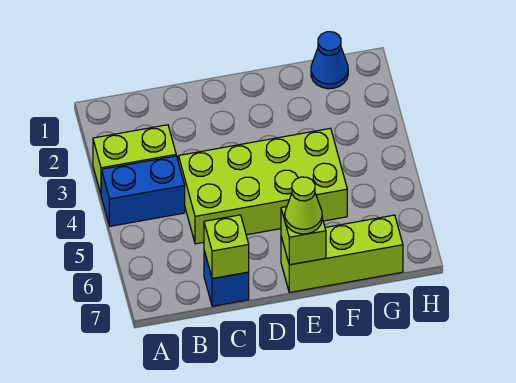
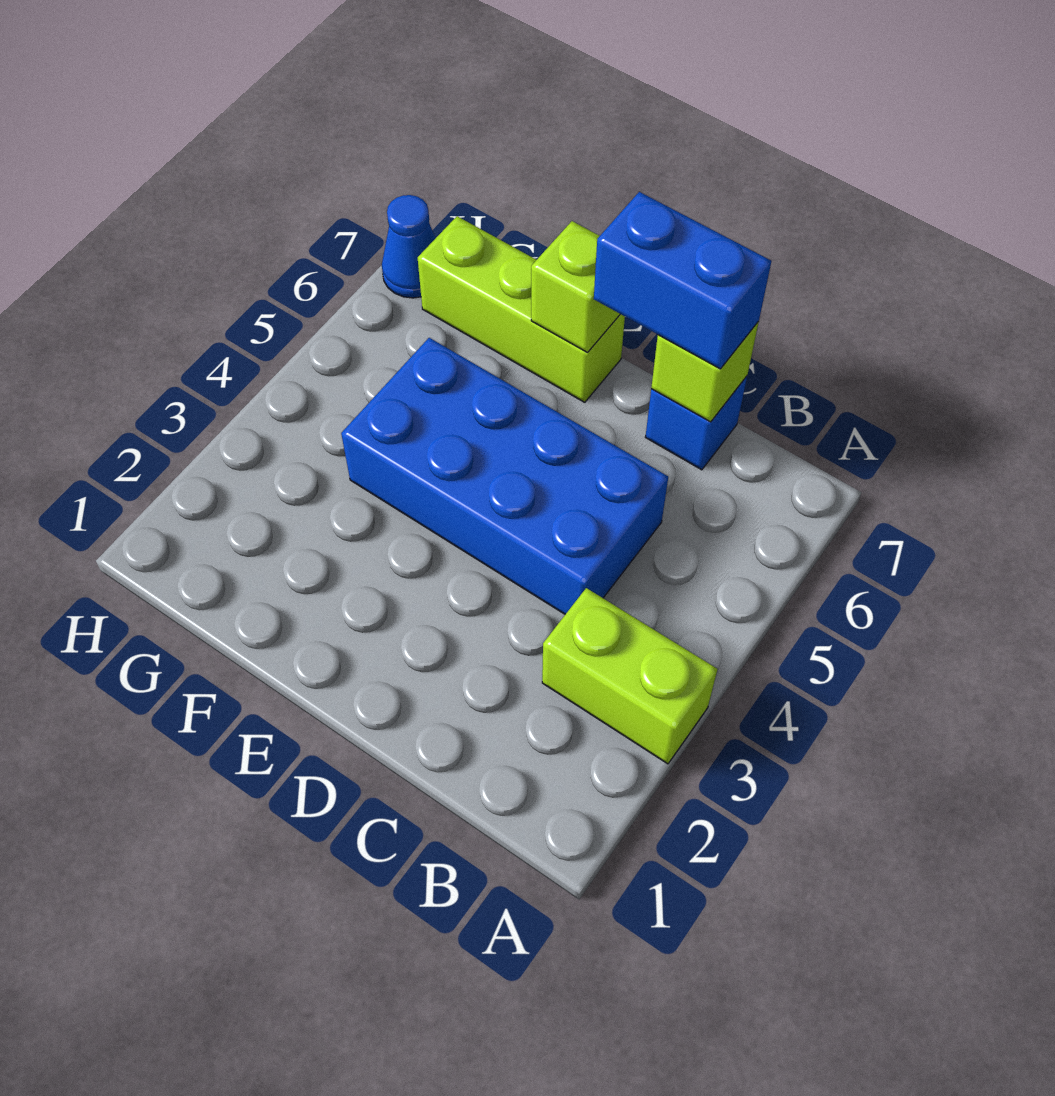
blue brick A4:B4 level 1 -> blue brick C7:D7 level 3
lime brick C4:F5 level 1 -> blue brick C4:F5 level 1
lime cone E7 level 3 -> none
blue cone G1 level 1 -> blue cone H7 level 1

